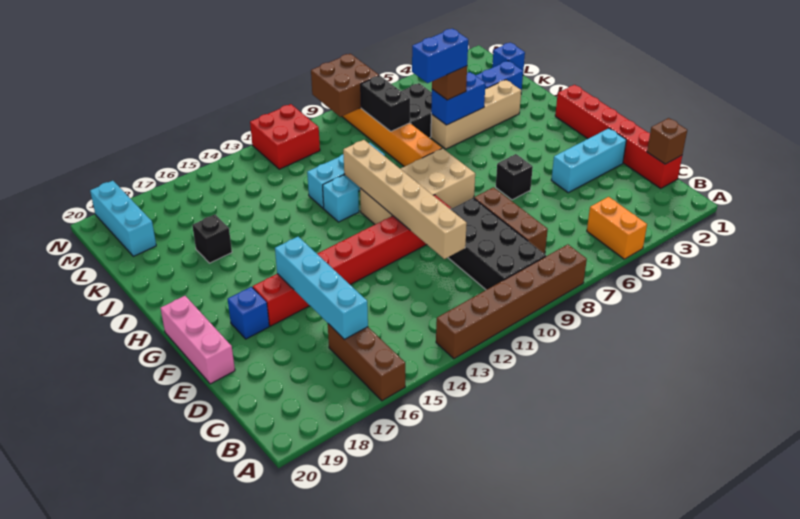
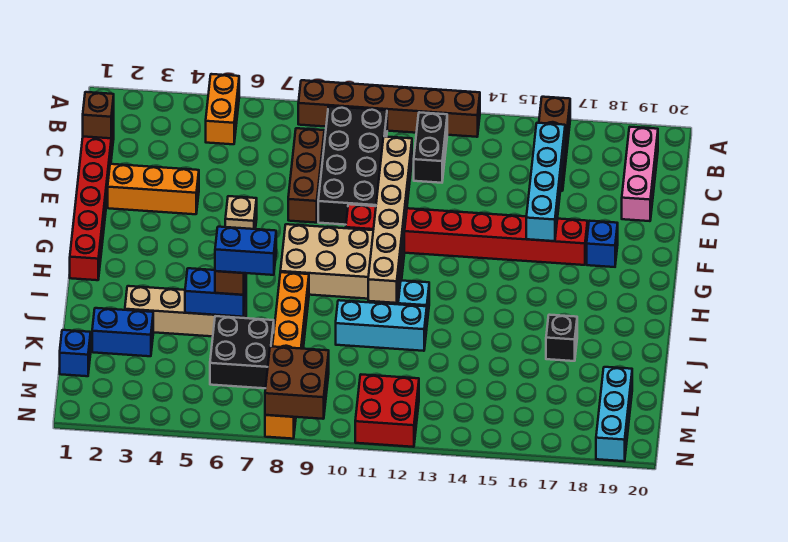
cyan brick E2:E4 level 1 -> orange brick E2:E4 level 1
pink brick E20:G20 level 1 -> pink brick B19:D19 level 1
black brick F6 level 1 -> tan brick F6 level 1
black brick K8:L8 level 2 -> black brick B12:C12 level 1

